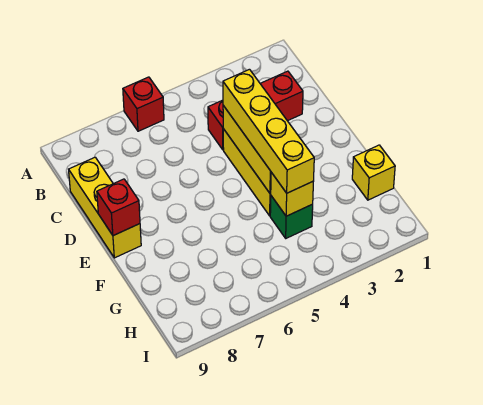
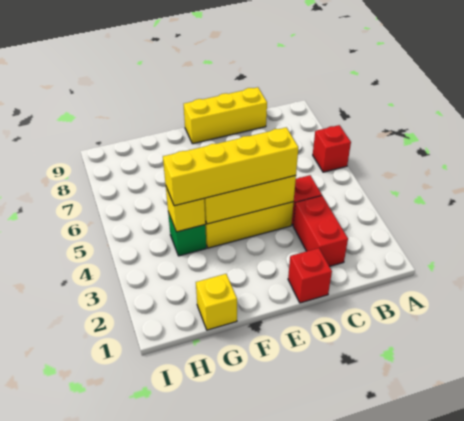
red brick E9 level 2 -> red brick D1 level 1

